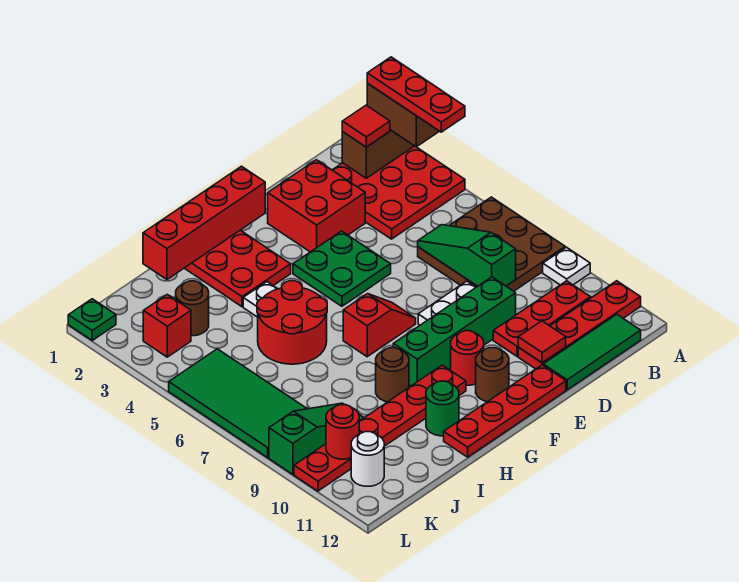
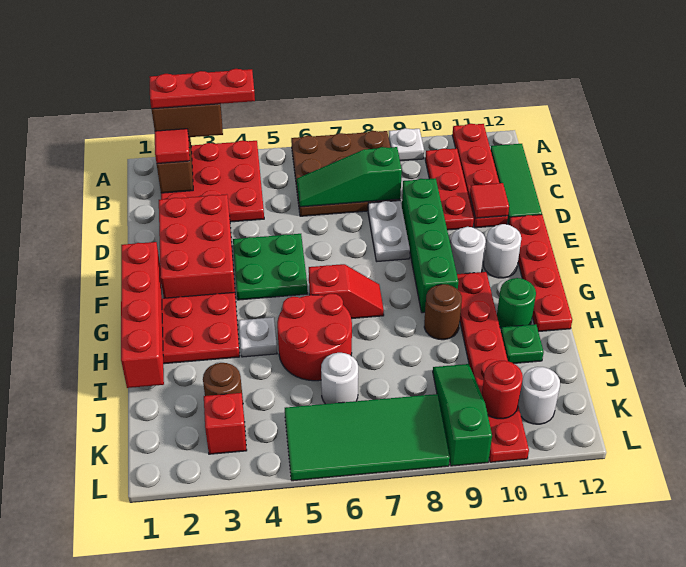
red brick D2:E3 level 1 -> red brick D2:F3 level 1
red slope F7:G7 level 1 top G -> red slope G6:G7 level 1 top 6
red round brick F10 level 1 -> white round brick F10 level 1
brown round brick F11 level 1 -> white round brick F11 level 1
none -> white round brick J6 level 1
green plate L1 level 1 -> green plate I11 level 1

